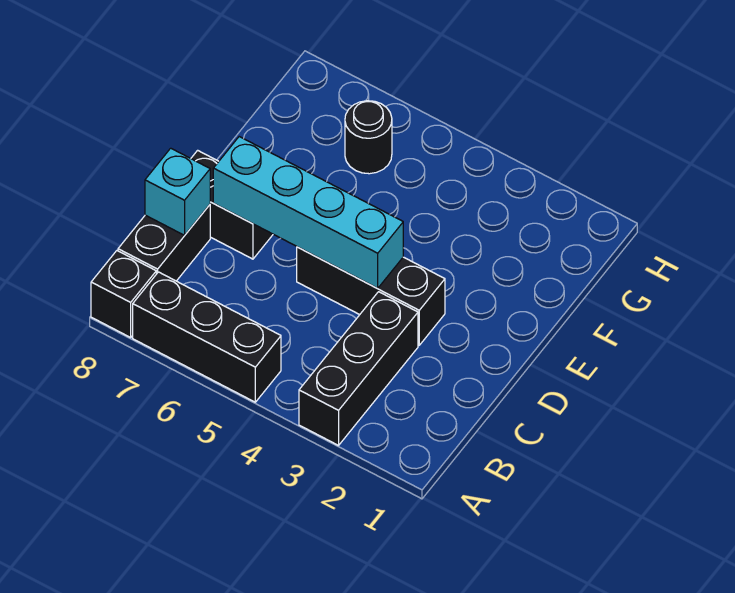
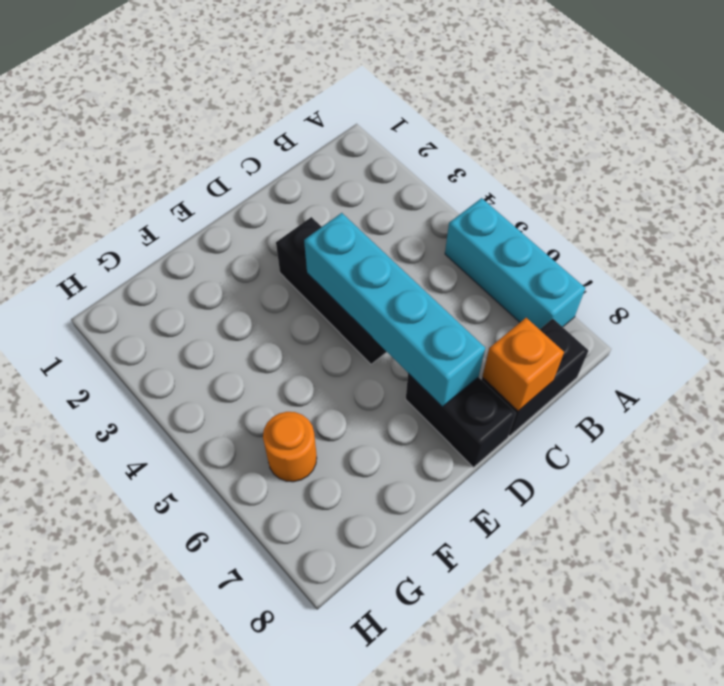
black brick A3:C3 level 1 -> none
black brick A5:A7 level 1 -> cyan brick A5:A7 level 1
black brick A8 level 1 -> none
cyan brick C8 level 2 -> orange brick C8 level 2
black round brick G6 level 1 -> orange round brick G6 level 1

